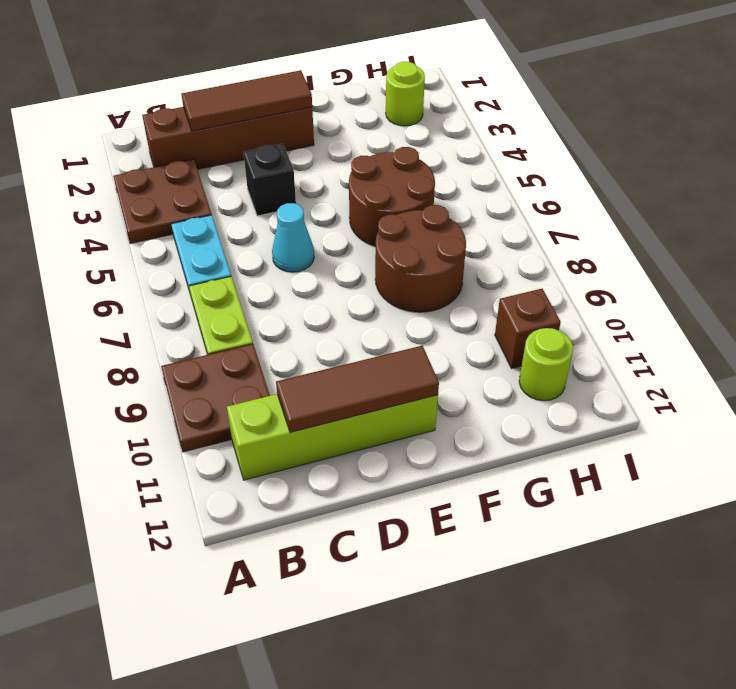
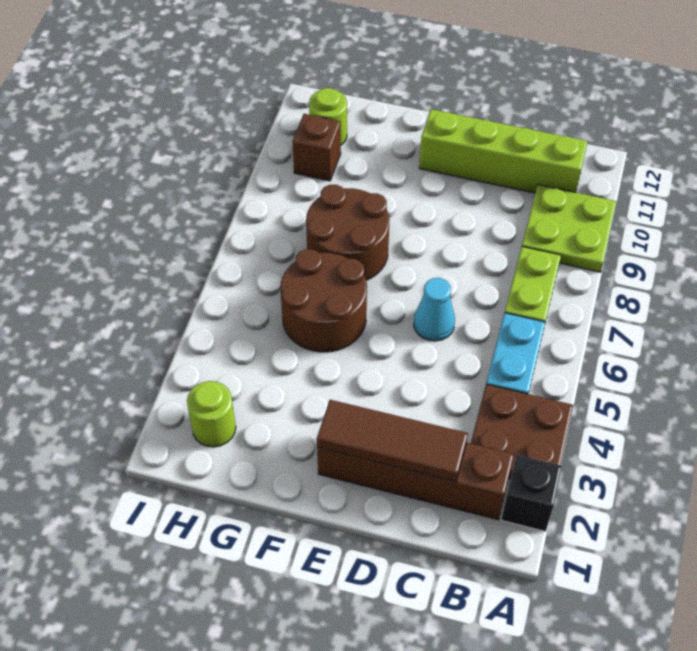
brown plate A9:B10 level 1 -> lime plate A9:B10 level 1
brown tile C11:E11 level 2 -> none
black brick D4 level 1 -> black brick A2 level 1

